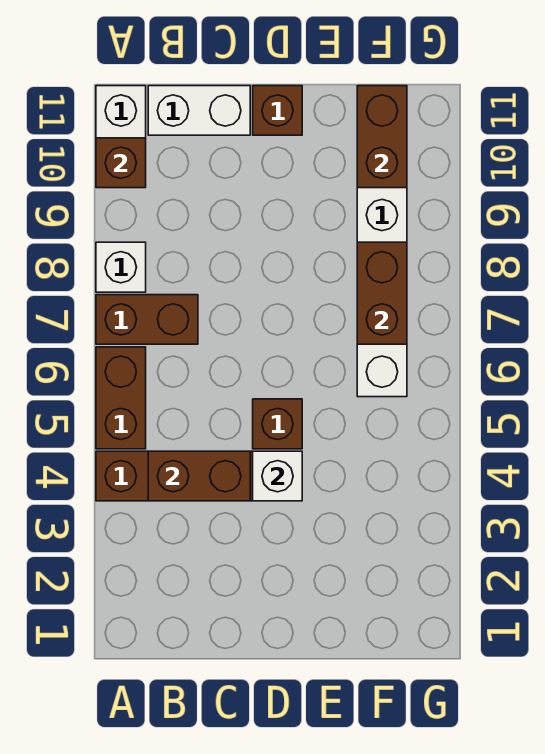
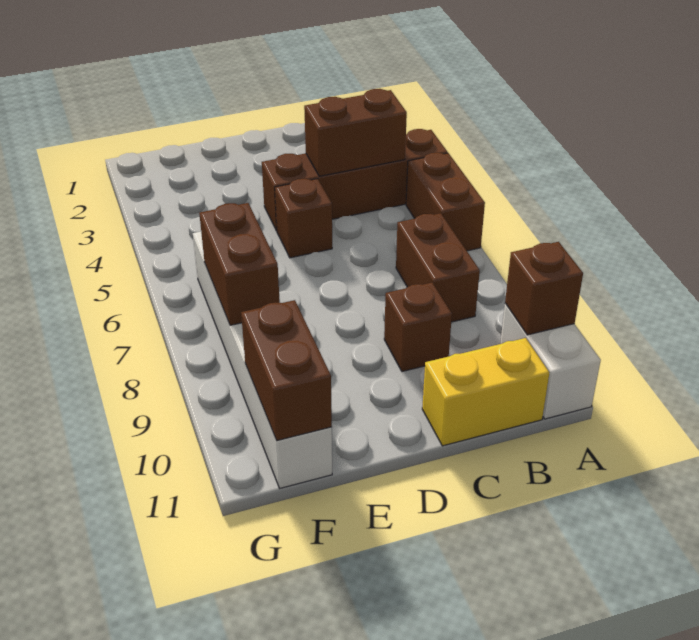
brown brick A7:B7 level 1 -> brown brick B7:B8 level 1
white brick A8 level 1 -> none
white brick B11:C11 level 1 -> yellow brick B11:C11 level 1
white brick D4 level 2 -> none
brown brick D11 level 1 -> brown brick C9 level 1

